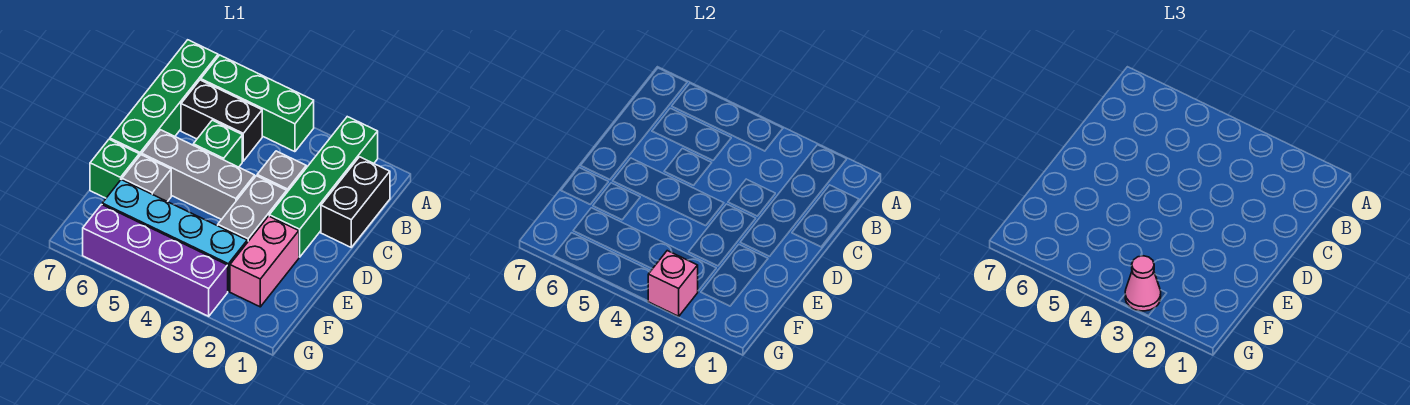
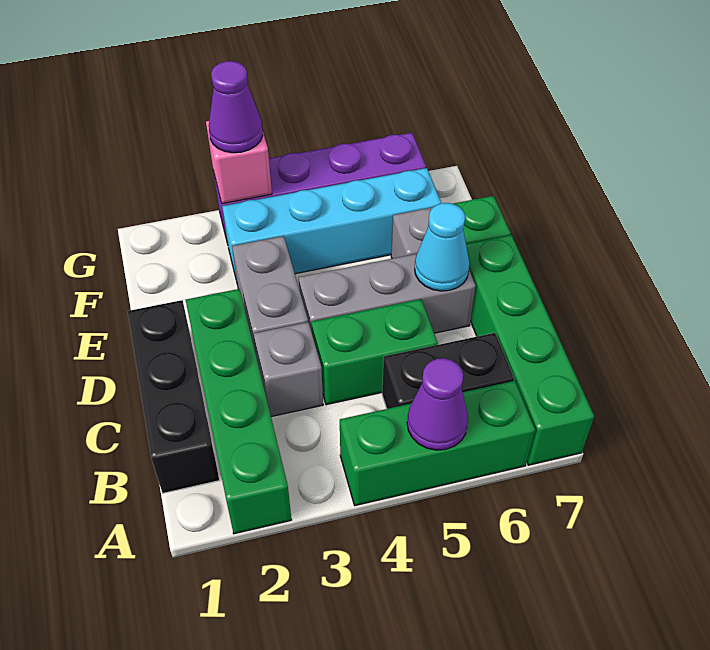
none -> purple cone A5 level 2
black brick B1:C1 level 1 -> black brick B1:D1 level 1
green brick C5 level 1 -> green brick C4:C5 level 1
none -> cyan cone D6 level 2
pink brick E2:F2 level 1 -> none
pink cone G3 level 3 -> purple cone G3 level 3

